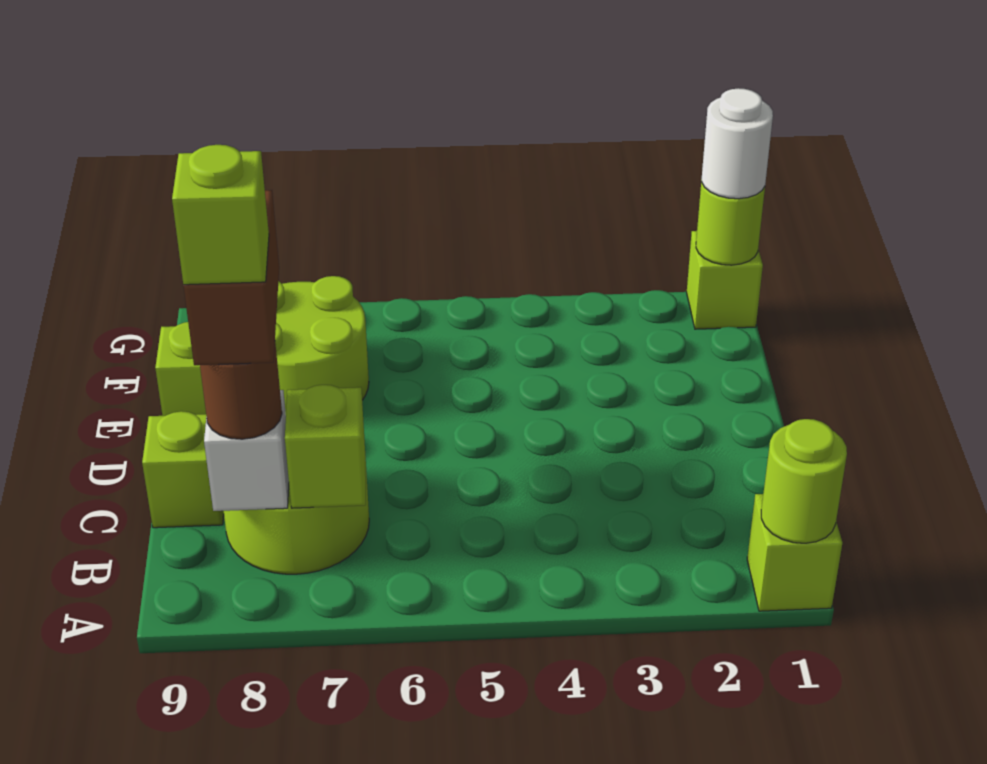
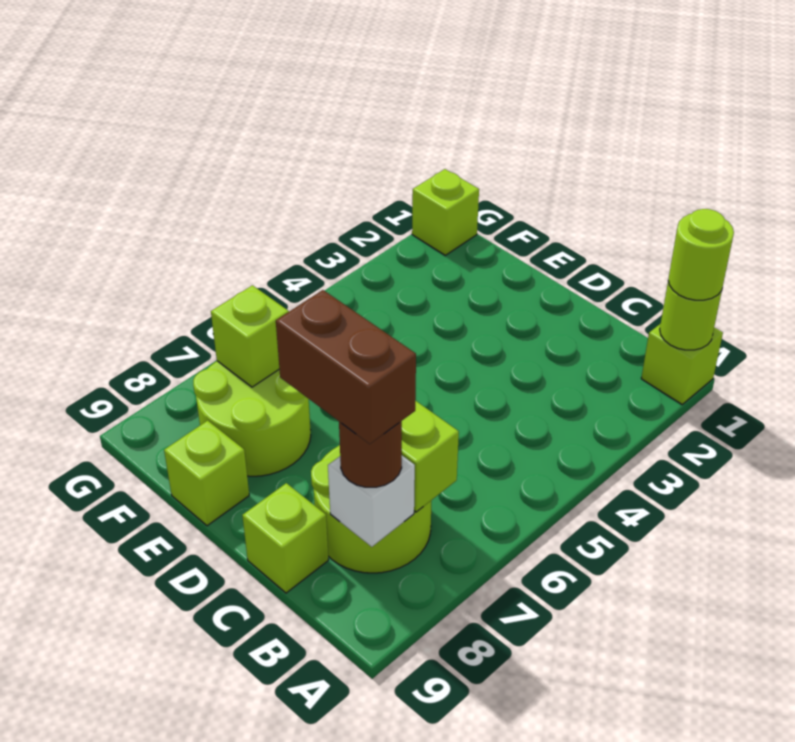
lime brick B8 level 5 -> lime brick F7 level 2
lime round brick G1 level 2 -> lime round brick A1 level 3
white round brick G1 level 3 -> none

